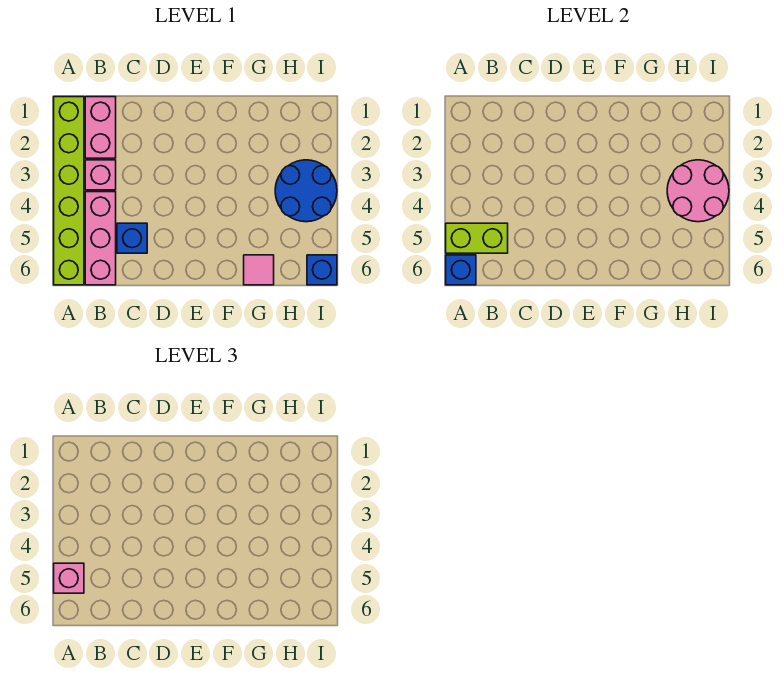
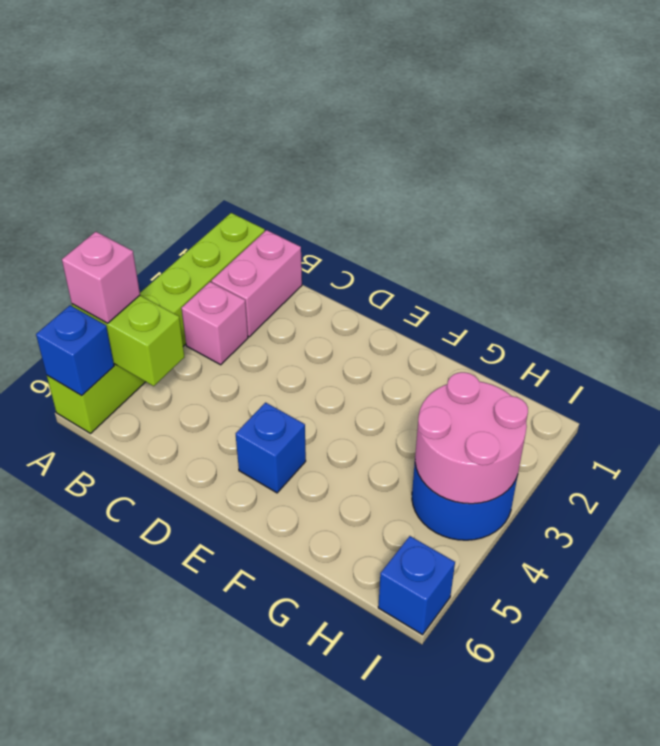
pink brick B4:B6 level 1 -> none
blue brick C5 level 1 -> blue brick E5 level 1
pink tile G6 level 1 -> none

